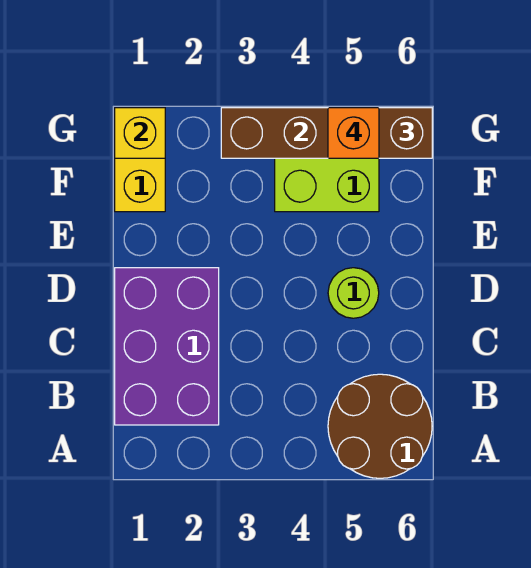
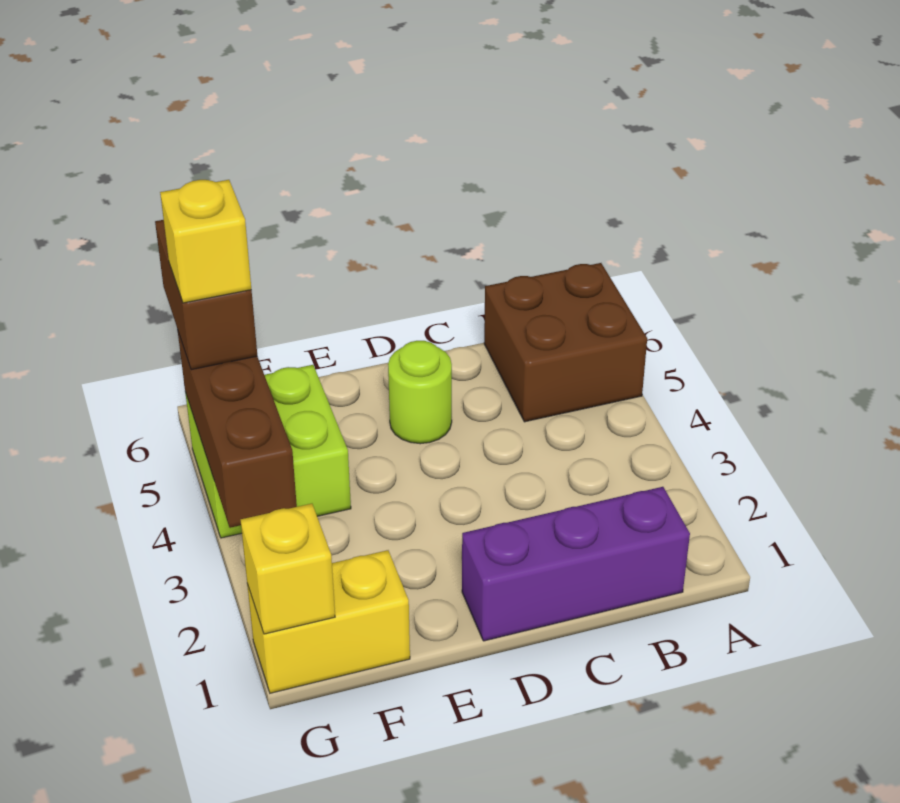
brown round brick A5:B6 level 1 -> brown brick A5:B6 level 1
purple brick B1:D2 level 1 -> purple brick B1:D1 level 1
orange brick G5 level 4 -> yellow brick G5 level 4

